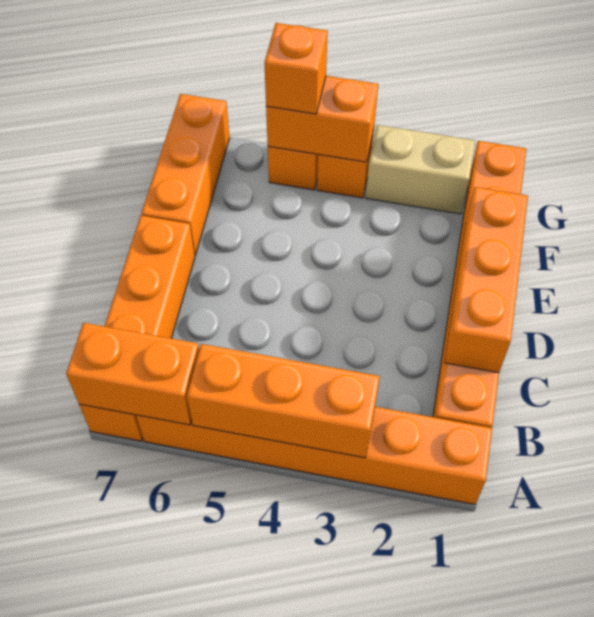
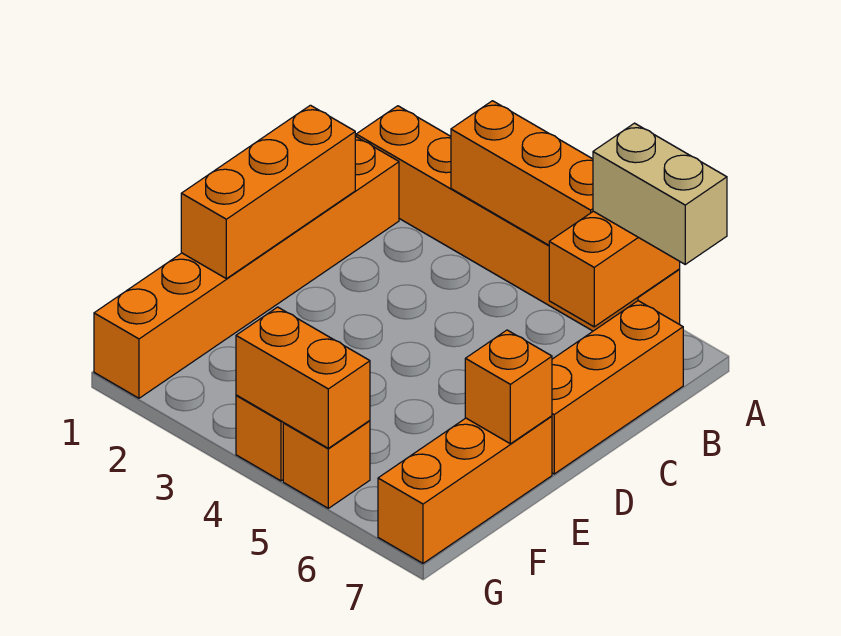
orange brick A6:A7 level 2 -> orange brick A6:B6 level 2
orange brick A7:D7 level 1 -> orange brick B7:D7 level 1
tan brick G2:G3 level 1 -> tan brick A6:A7 level 3
orange brick G5 level 3 -> orange brick E7 level 2

